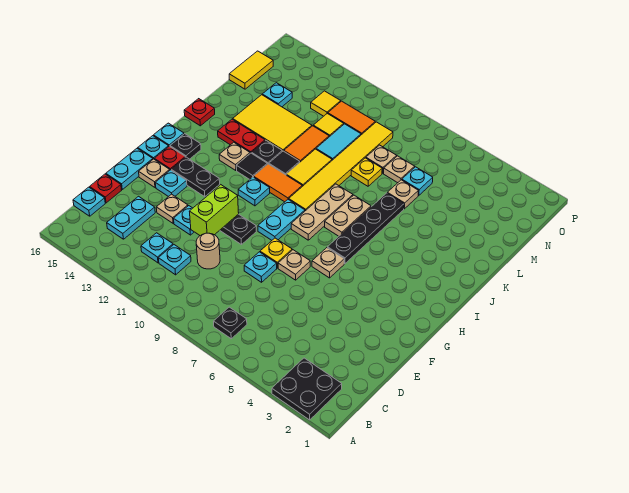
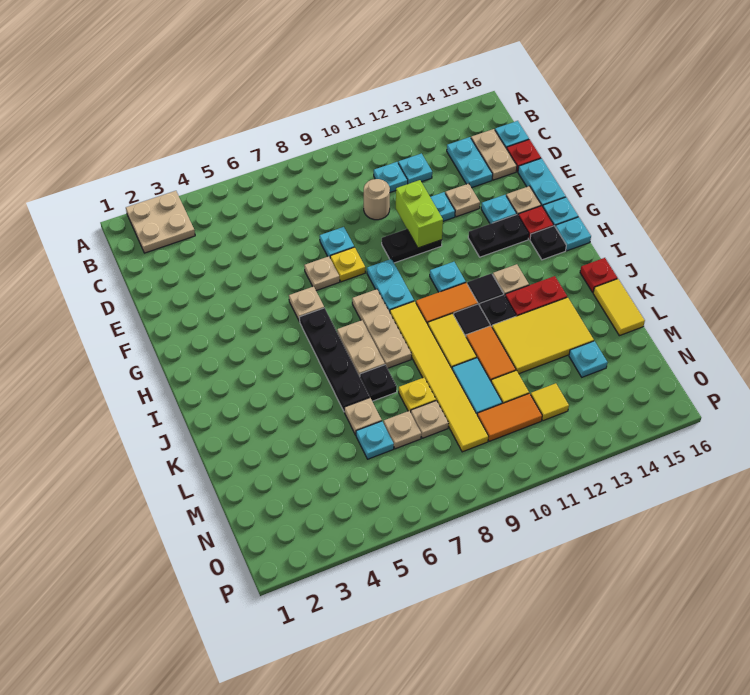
black plate A2:B3 level 1 -> tan plate A2:B3 level 1
black plate B7 level 1 -> black plate K7 level 1
none -> tan plate C15:D15 level 1
yellow tile M16:N16 level 1 -> yellow tile K16:L16 level 1

